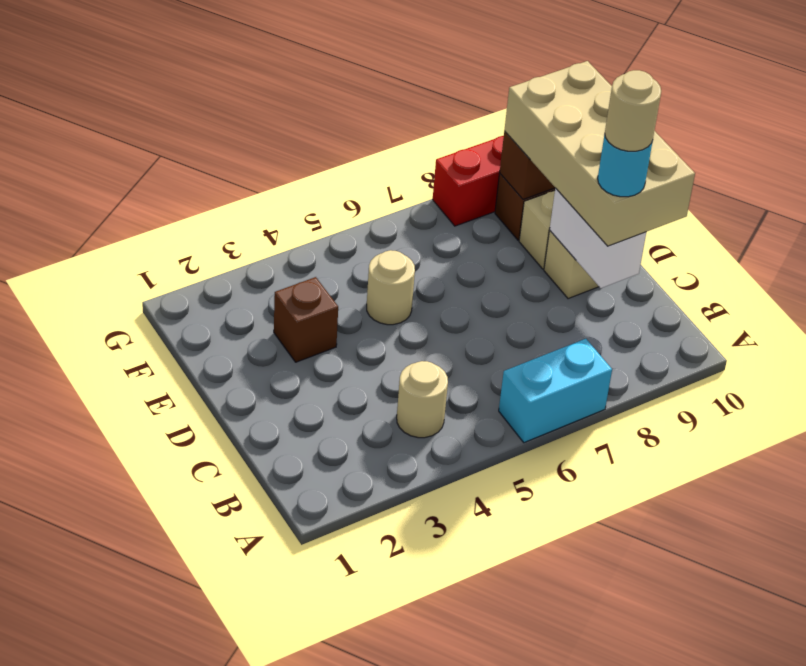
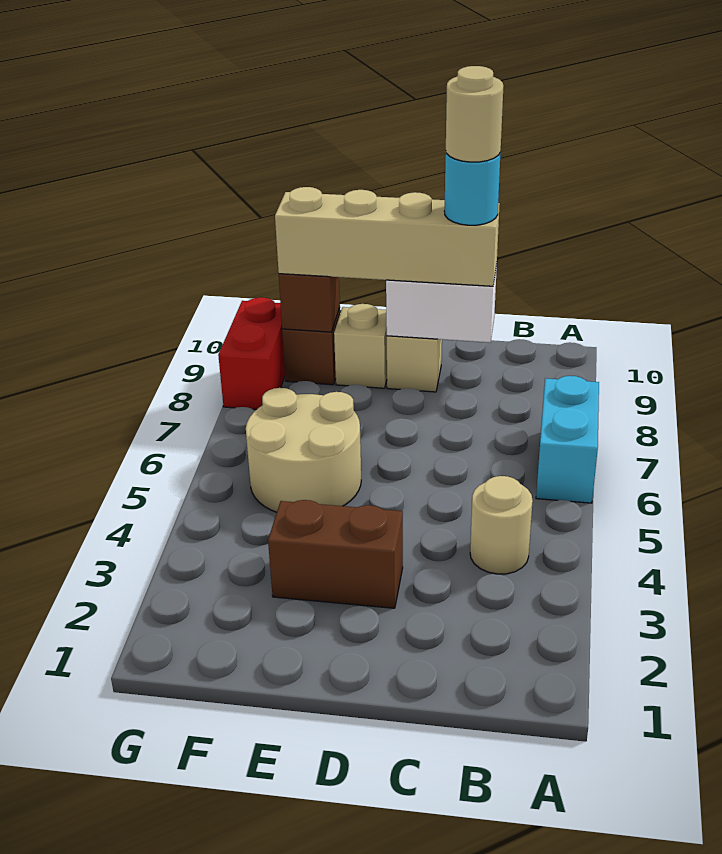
tan brick C9:F10 level 3 -> tan brick C9:F9 level 3
brown brick E3 level 1 -> brown brick D3:E3 level 1
tan round brick E5 level 1 -> tan round brick E5:F6 level 1

